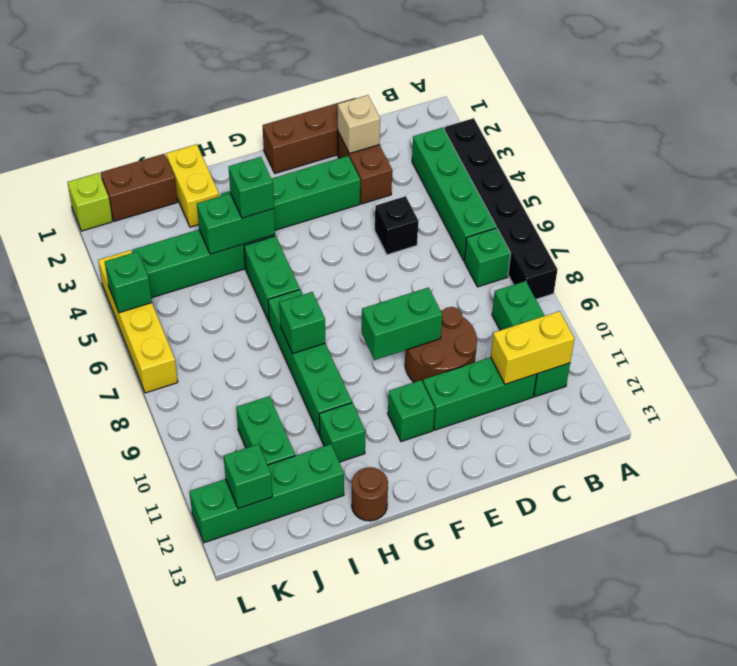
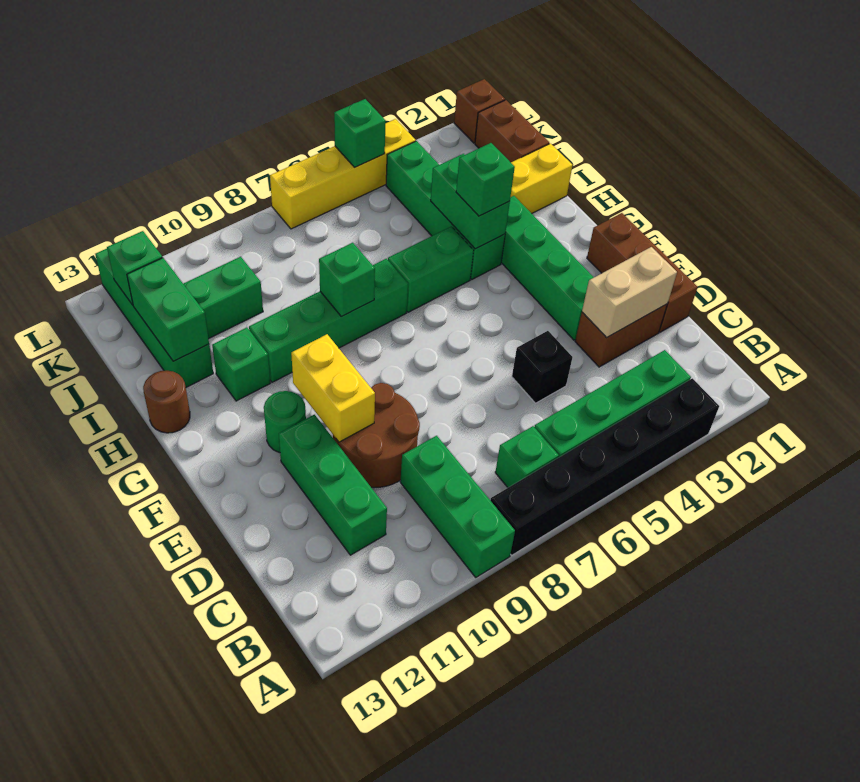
green brick B9:B11 level 1 -> green brick A9:C9 level 1
yellow brick B11:C11 level 2 -> yellow brick E10:F10 level 2
tan brick D2 level 2 -> tan brick D2:D3 level 2
green brick E9:F9 level 2 -> green brick I12:J12 level 2
green brick F11 level 1 -> green round brick F11 level 1
lime brick L1 level 1 -> brown brick L1 level 1

